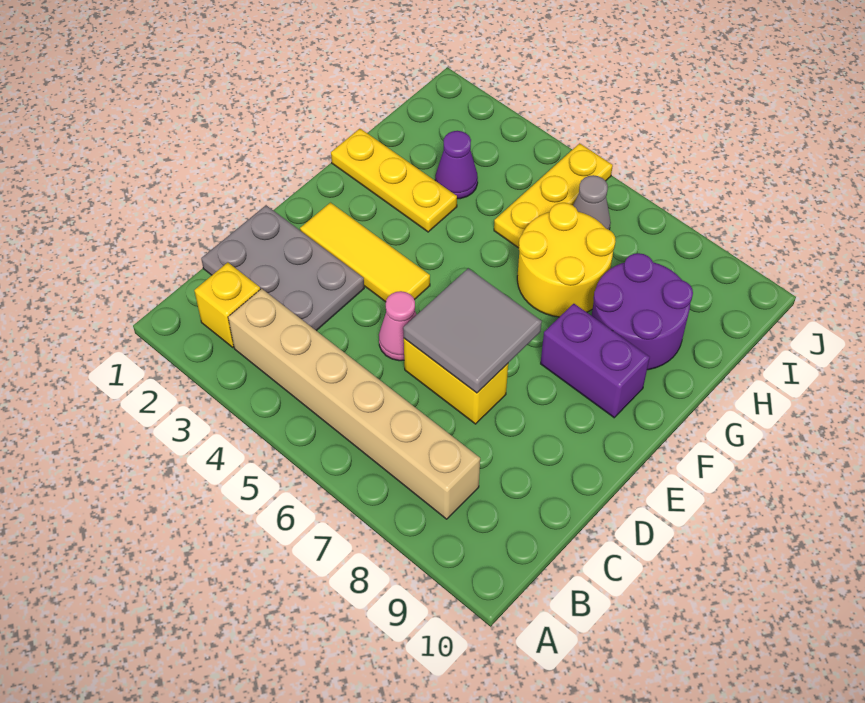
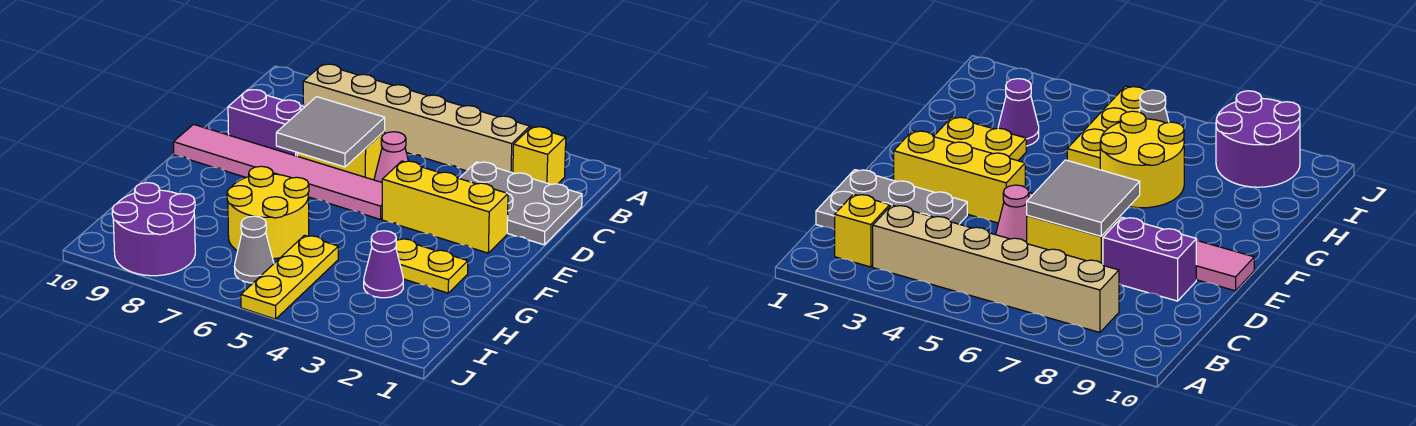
yellow tile E2:E4 level 1 -> yellow brick E2:E4 level 1
none -> pink tile E5:E10 level 1
purple brick F8:F9 level 1 -> purple brick D8:D9 level 1
yellow plate G1:G3 level 1 -> yellow plate G2:G3 level 1
purple round brick G8:H9 level 1 -> purple round brick I8:J9 level 1

